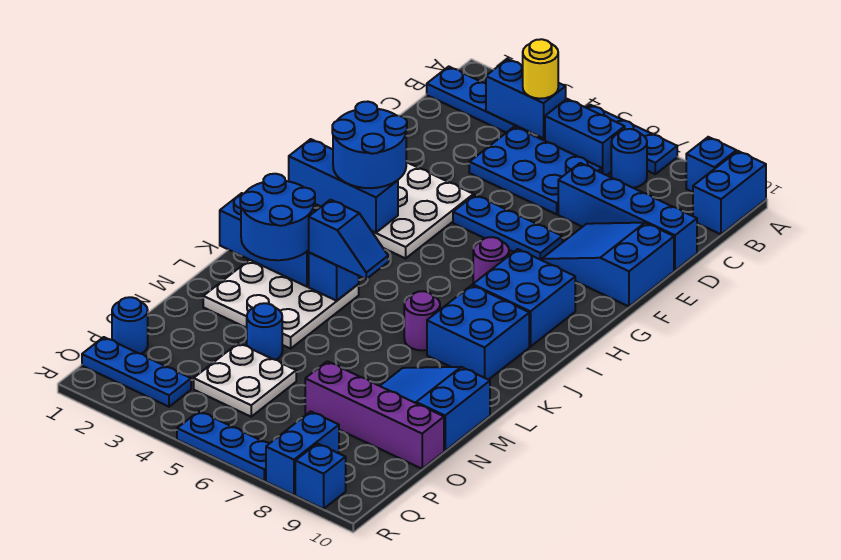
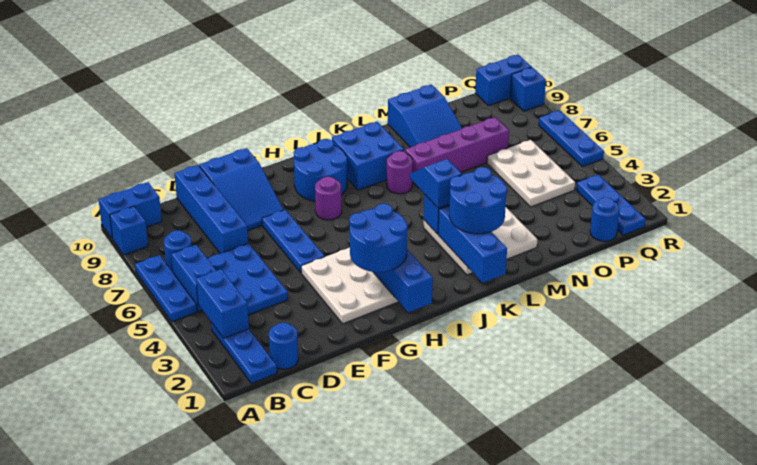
yellow round brick B4 level 3 -> none
blue brick H8:I9 level 1 -> blue round brick H8:I9 level 1
blue round brick N4 level 1 -> blue round brick C1 level 1
white plate O4:P5 level 1 -> white plate O4:P6 level 1
purple brick O7:O10 level 1 -> purple brick L7:O7 level 1
blue brick Q8:R8 level 1 -> blue brick Q10:R10 level 1

